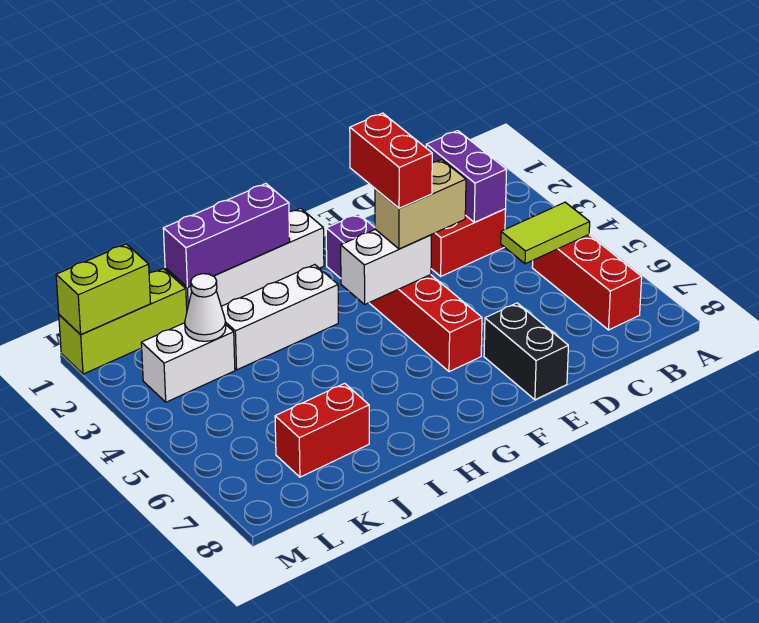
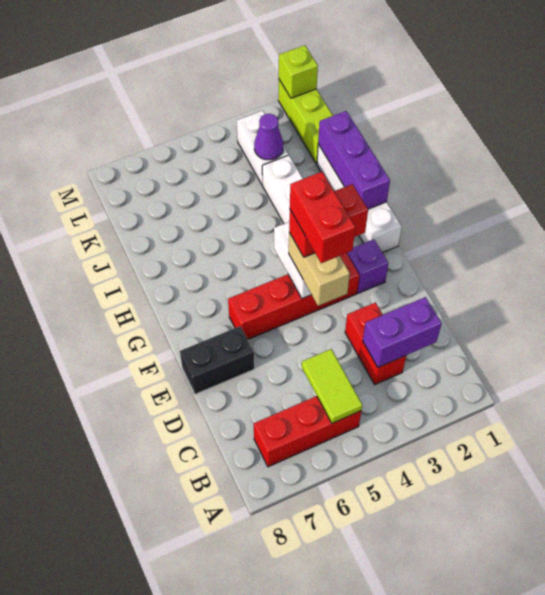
red brick J7:K7 level 1 -> red brick E4:F4 level 5
white cone K3 level 2 -> purple cone K3 level 2
lime brick L1:M1 level 2 -> lime brick M1 level 2

